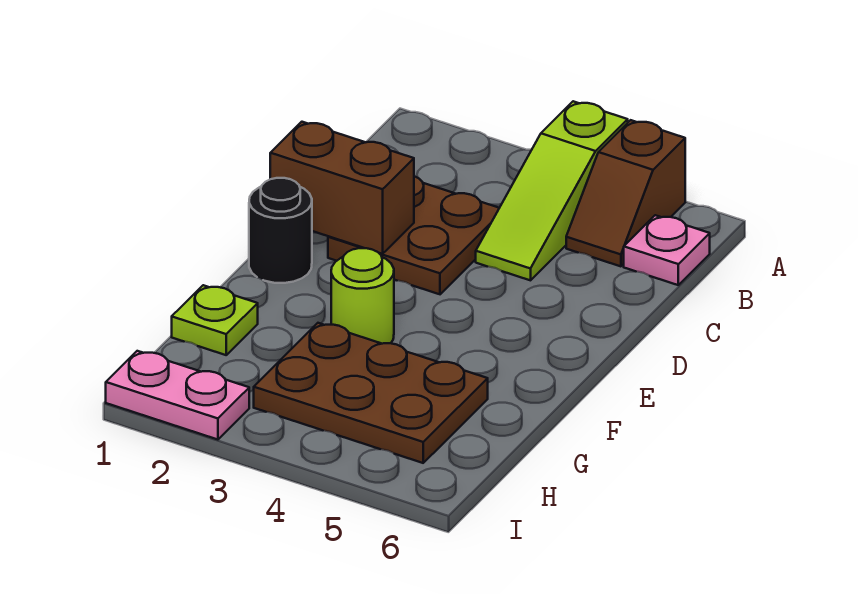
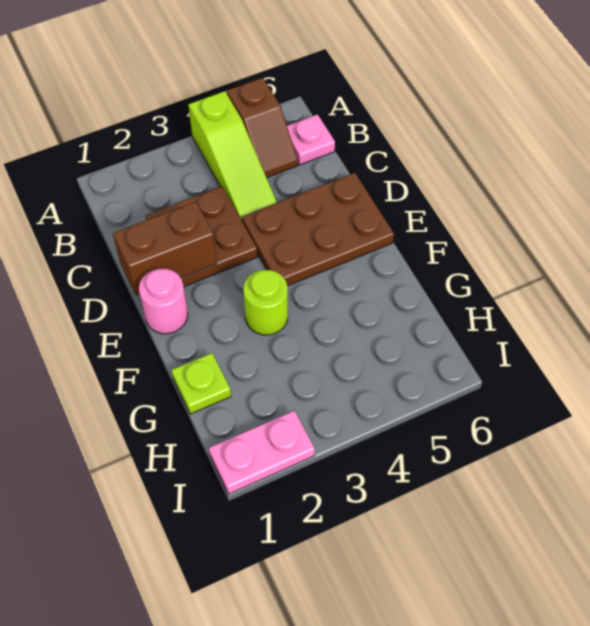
black round brick E1 level 1 -> pink round brick E1 level 1
brown plate G3:H5 level 1 -> brown plate D4:E6 level 1

